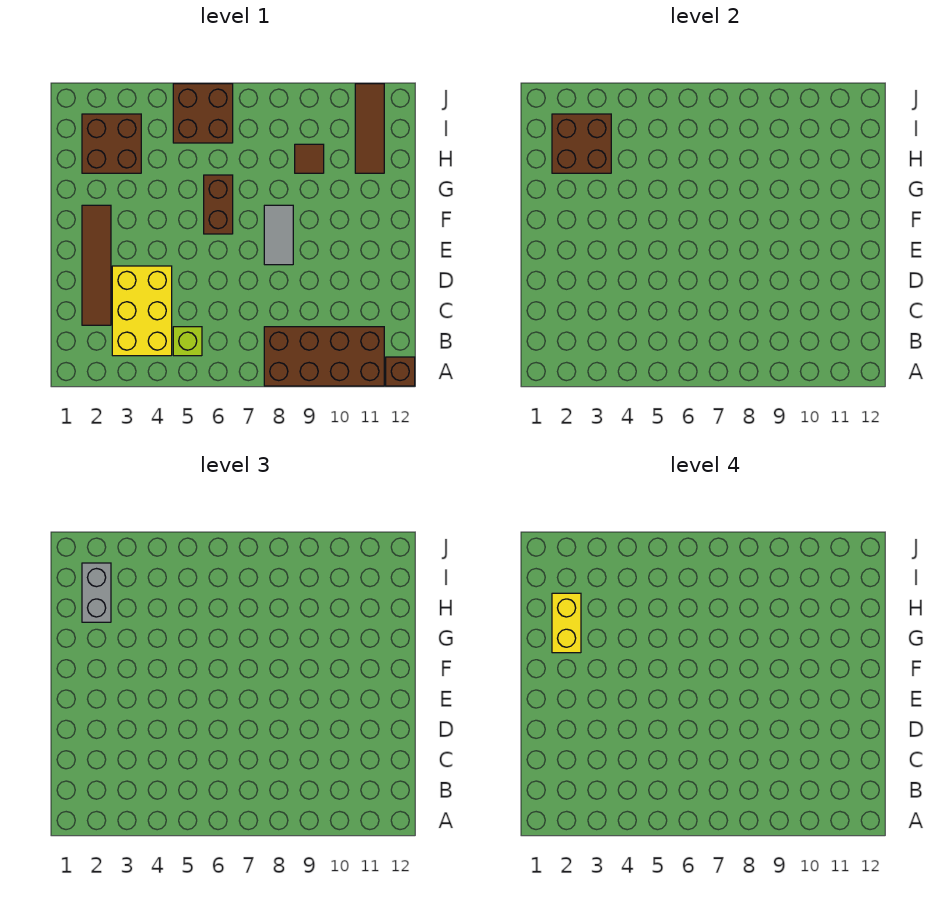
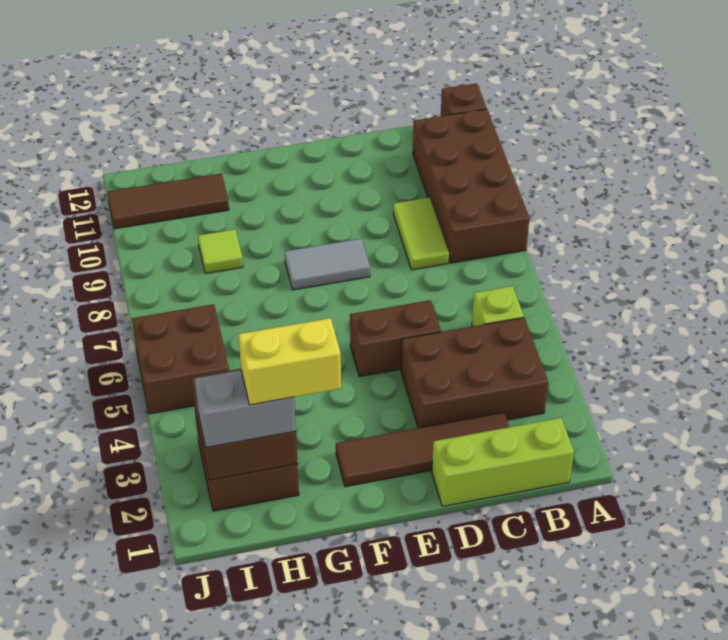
none -> lime brick B1:D1 level 1
yellow brick B3:D4 level 1 -> brown brick B3:D4 level 1
none -> lime tile C8:C9 level 1
brown brick F6:G6 level 1 -> brown brick D5:E5 level 1
brown tile H9 level 1 -> lime tile H9 level 1

